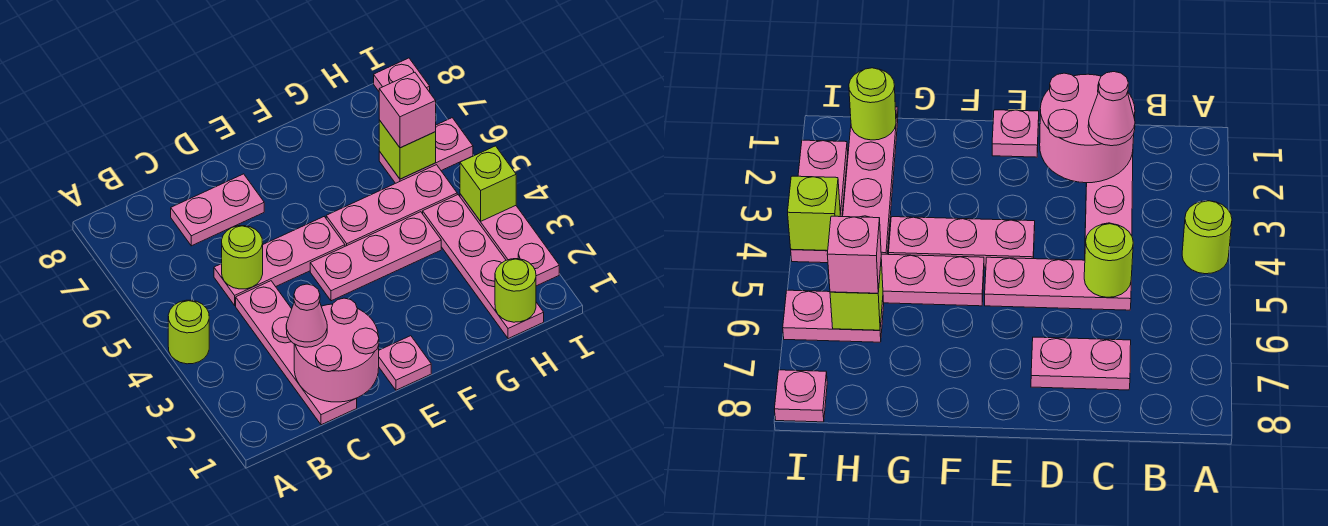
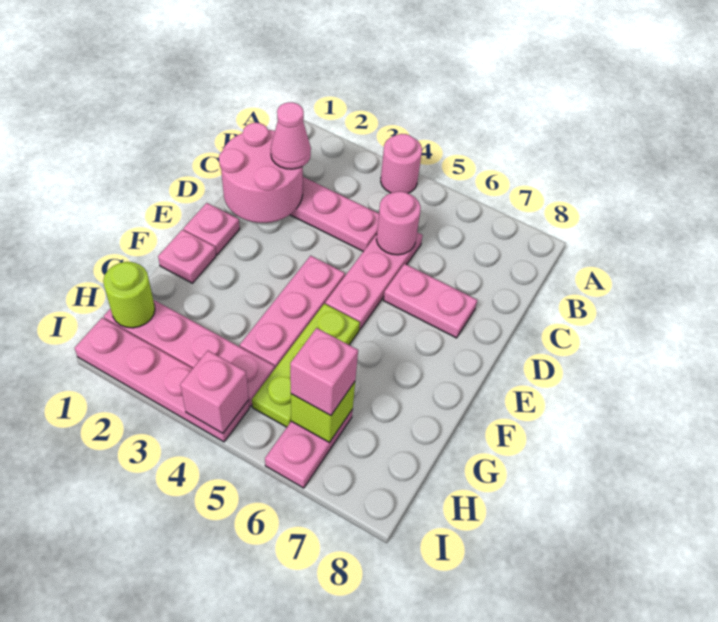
lime round brick A4 level 1 -> pink round brick A4 level 1
lime round brick C5 level 2 -> pink round brick C5 level 2
pink plate C7:D7 level 1 -> pink plate D6:D7 level 1
pink plate F5:H5 level 1 -> lime plate F5:H5 level 1
pink plate I2:I4 level 1 -> pink plate I1:I4 level 1
lime brick I4 level 2 -> pink brick I4 level 2
pink plate I8 level 1 -> pink plate F1 level 1

